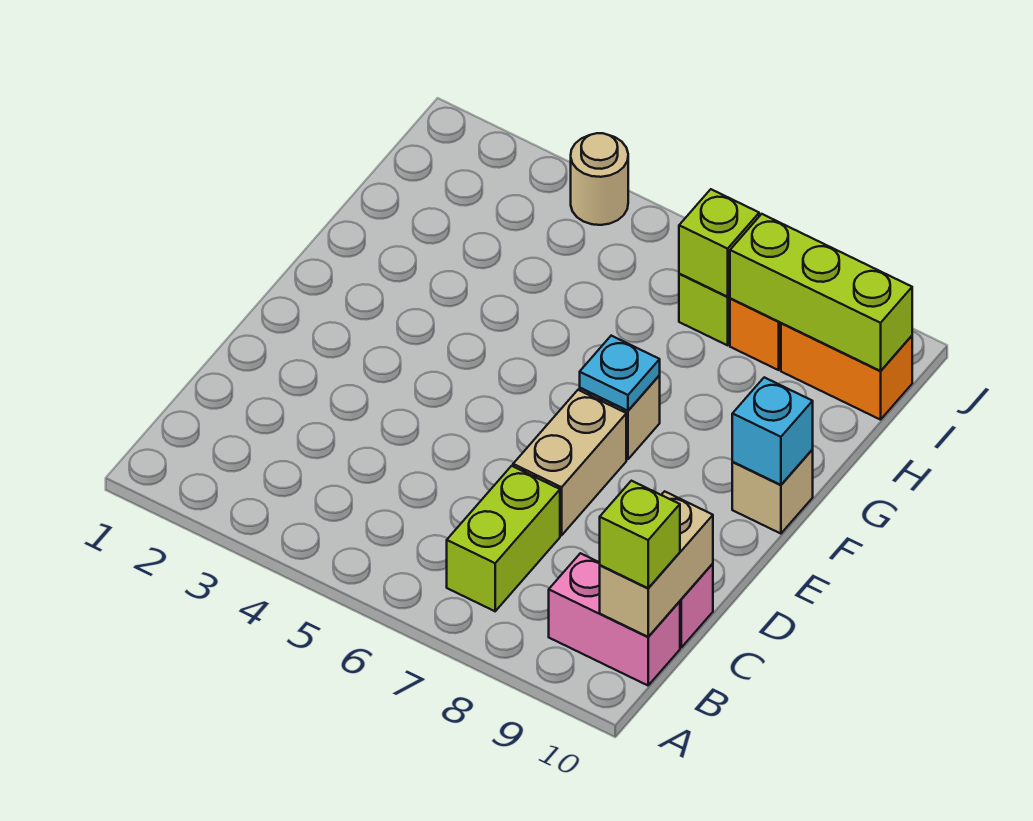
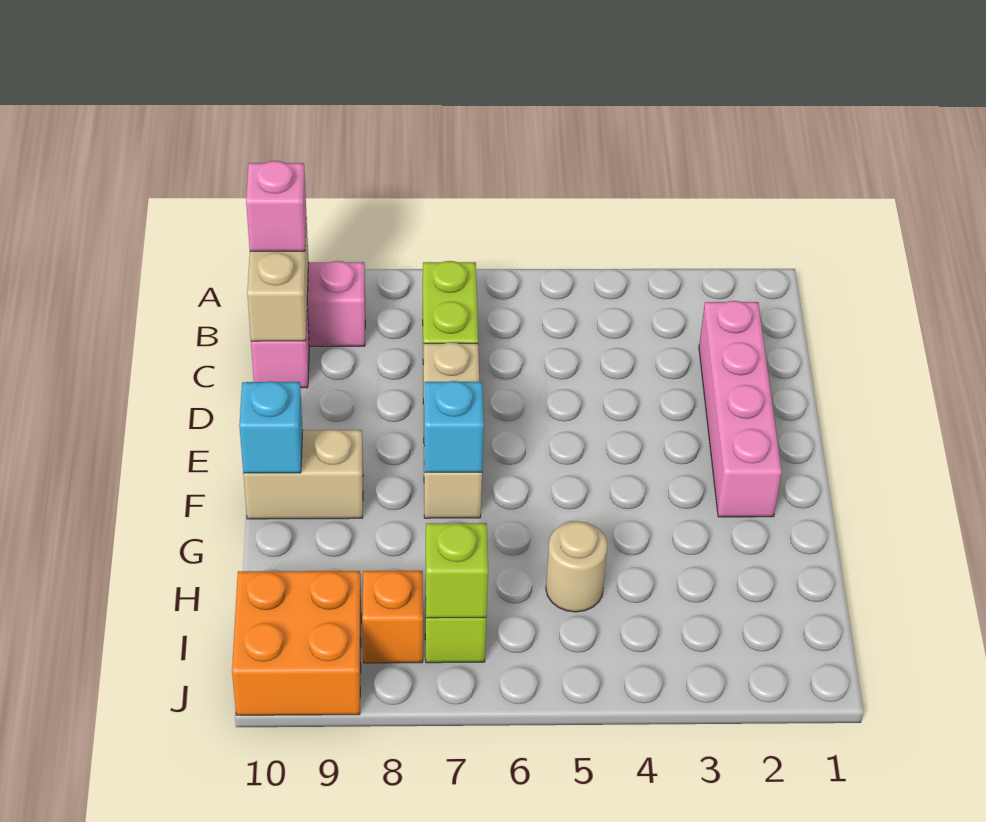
lime brick B10 level 3 -> pink brick B10 level 3
none -> pink brick C2:F2 level 1
cyan plate F7 level 2 -> cyan brick F7 level 2
tan brick F10 level 1 -> tan brick F9:F10 level 1
lime brick I8:I10 level 2 -> none
orange brick I9:I10 level 1 -> orange brick I9:J10 level 1
tan round brick J4 level 1 -> tan round brick H5 level 1

